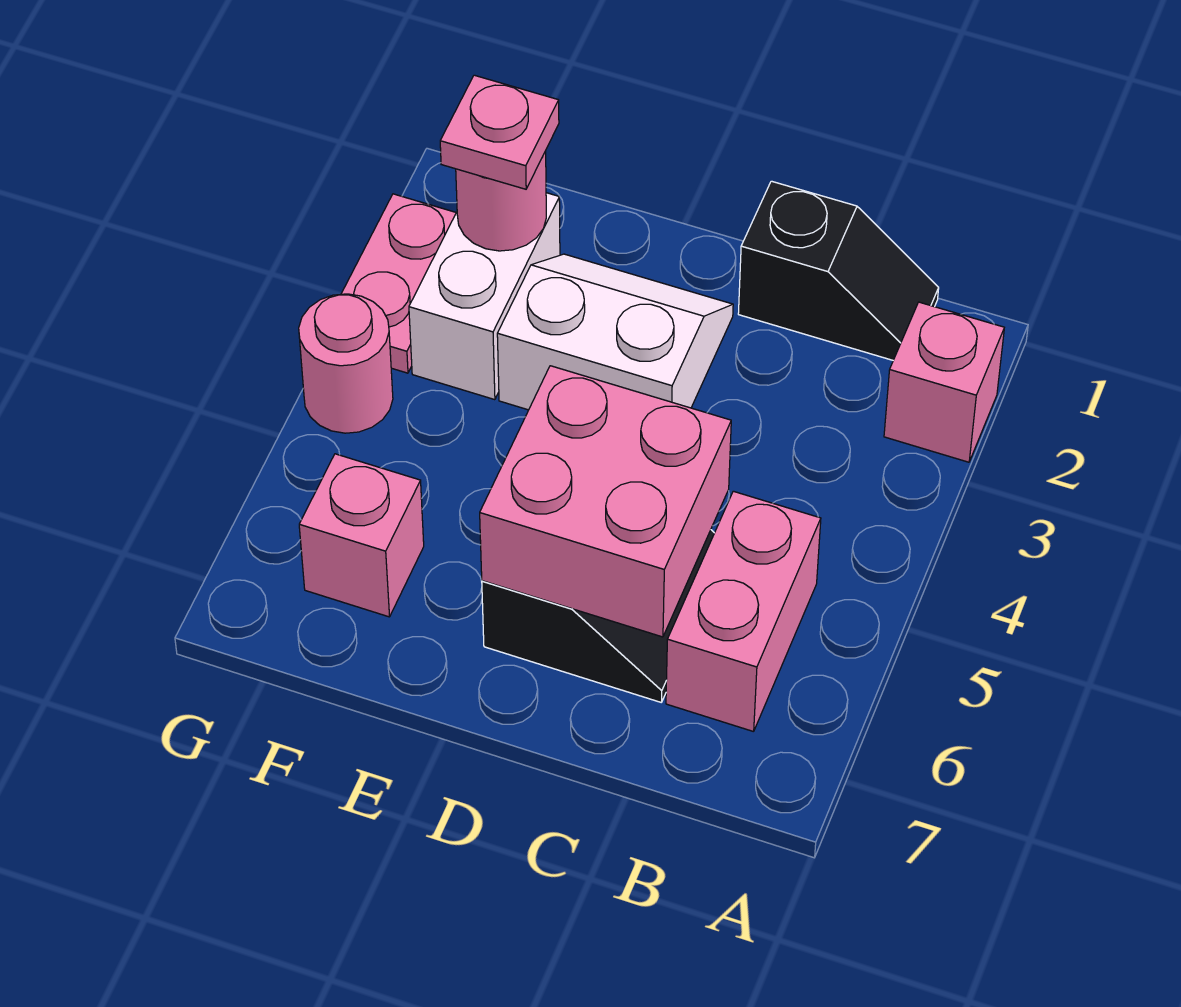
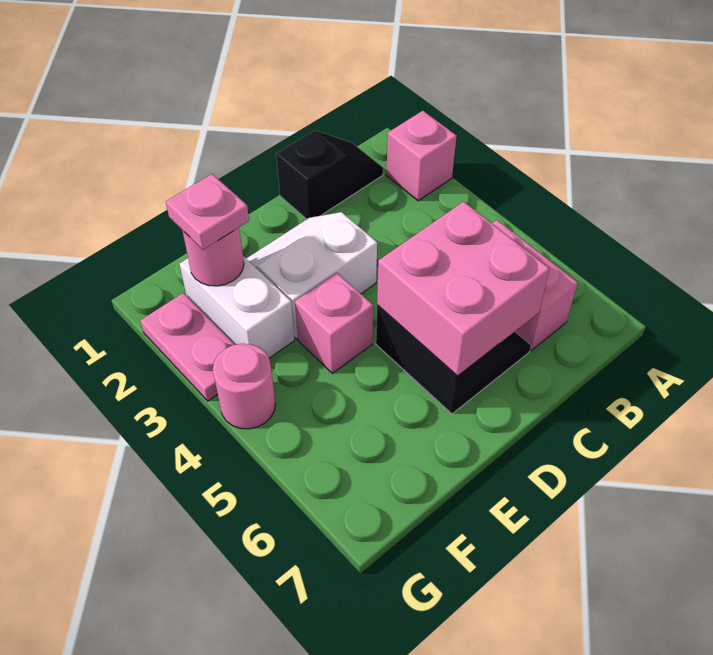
pink brick F6 level 1 -> pink brick E4 level 1

